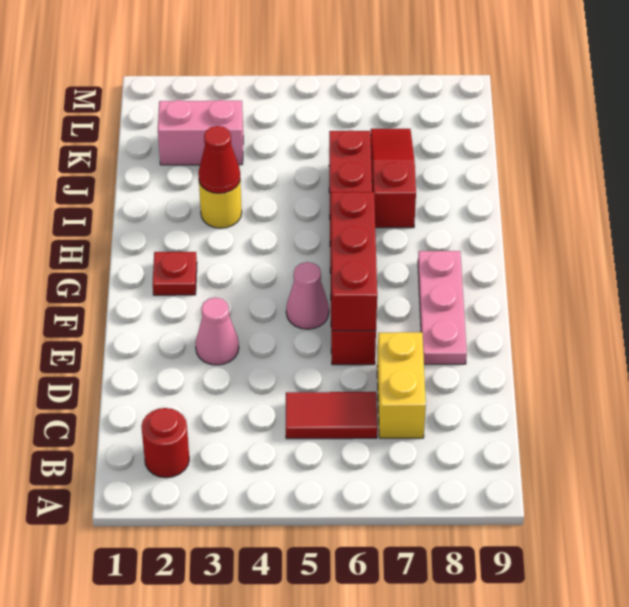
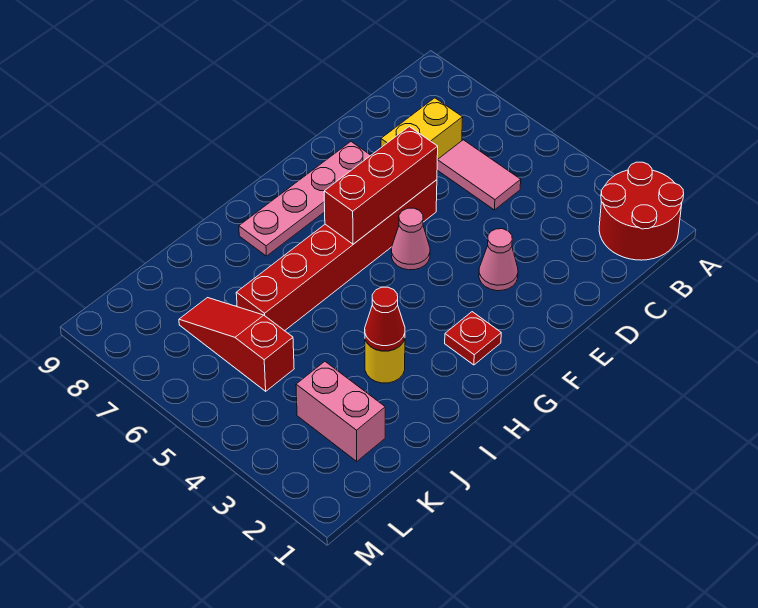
red round brick B2 level 1 -> red round brick A1:B2 level 1
red tile C5:C6 level 1 -> pink tile C5:C6 level 1
pink plate E8:G8 level 1 -> pink plate E8:H8 level 1
red slope I7:K7 level 1 top I -> red slope K5:K7 level 1 top 5

